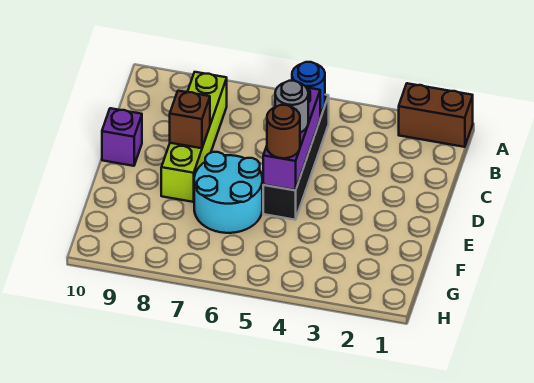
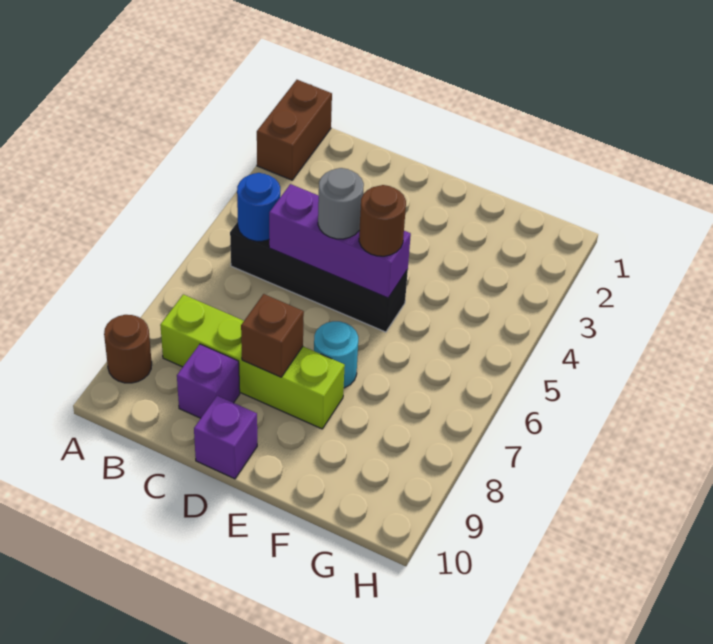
none -> brown round brick A9 level 1
none -> purple brick C9 level 1
cyan round brick E6:F7 level 1 -> cyan round brick E7 level 1

